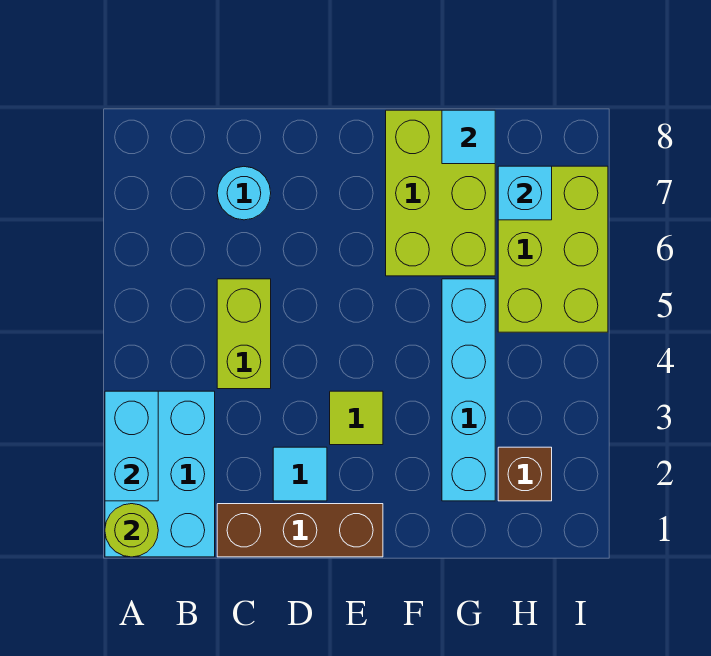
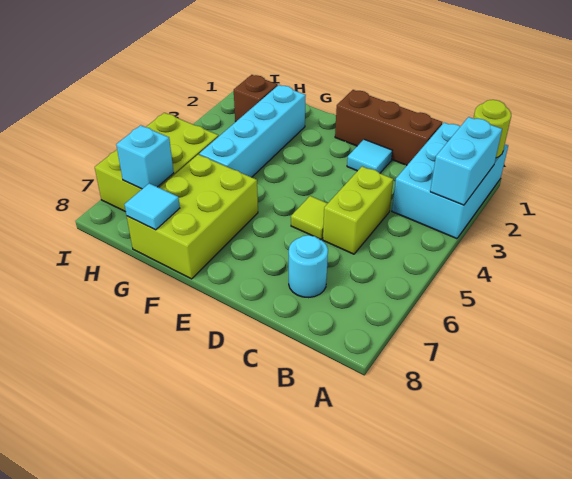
lime tile E3 level 1 -> lime tile D5 level 1

